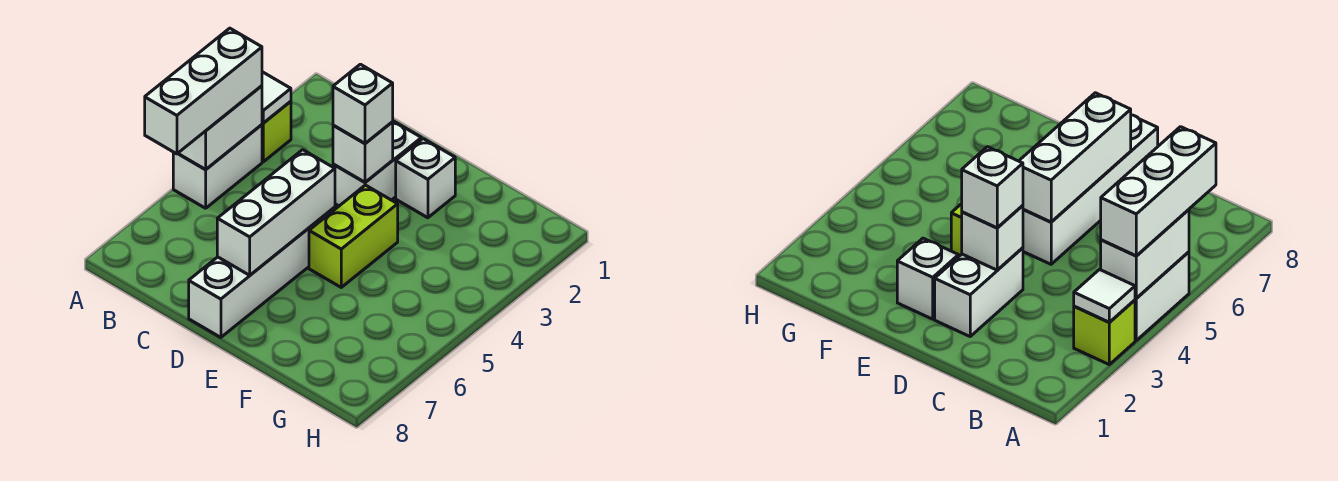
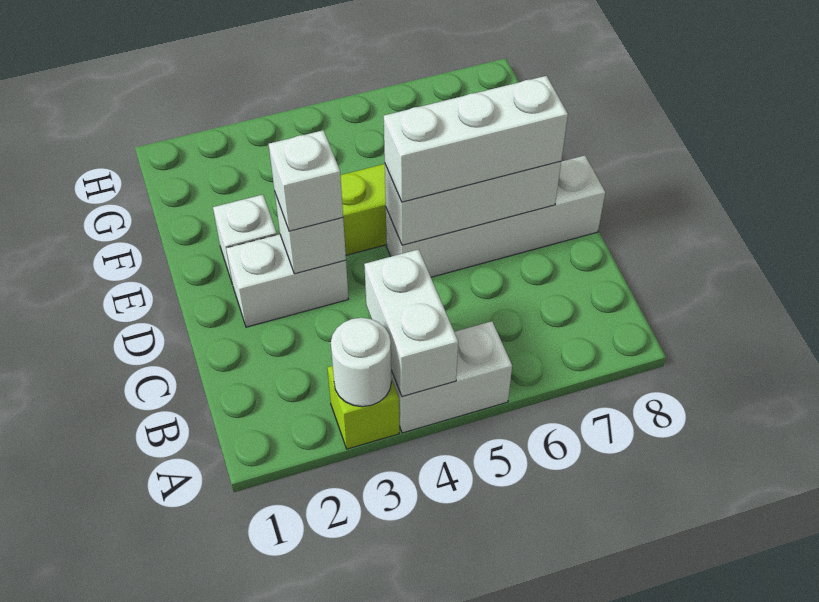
white tile A3 level 2 -> white round brick A3 level 2
white brick A4:A5 level 2 -> white brick A4:B4 level 2
white brick A4:A6 level 3 -> white brick D5:D7 level 3

